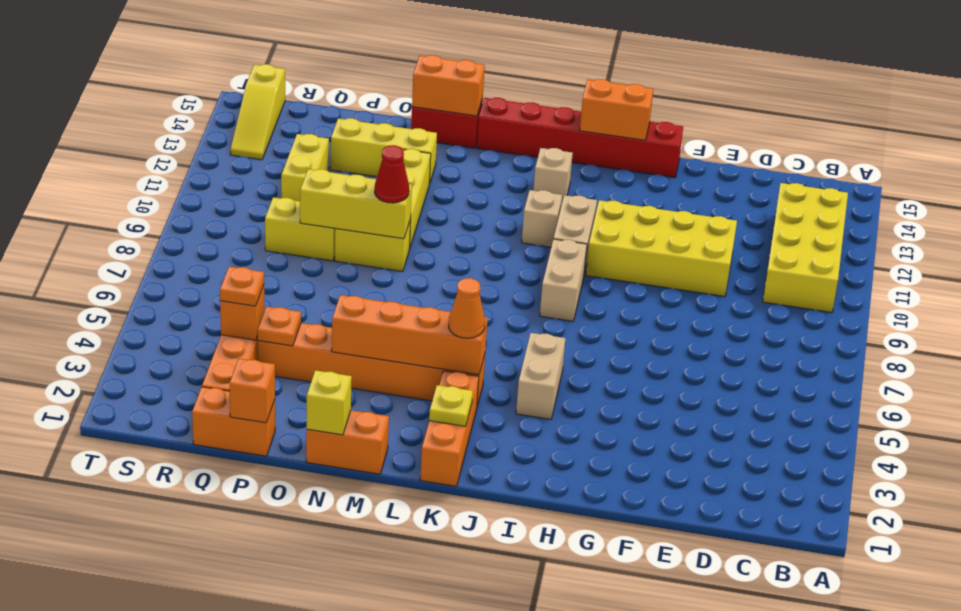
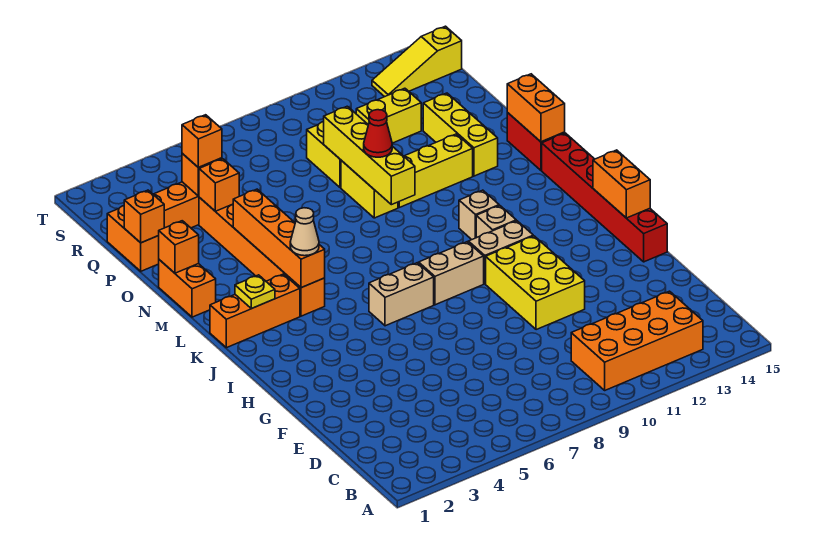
yellow brick B10:C13 level 1 -> orange brick B10:C13 level 1
yellow brick E10:H11 level 1 -> yellow brick F10:H11 level 1
tan brick I4:I5 level 1 -> tan brick I6:I7 level 1
tan brick J13 level 1 -> tan brick K11 level 1
orange cone K4 level 3 -> tan cone K4 level 3
yellow brick N1 level 2 -> orange brick N1 level 2
yellow brick N9:P9 level 2 -> yellow brick M9:P9 level 2
orange plate P4 level 2 -> orange brick P4 level 2
orange plate Q4 level 3 -> orange brick Q4 level 3

